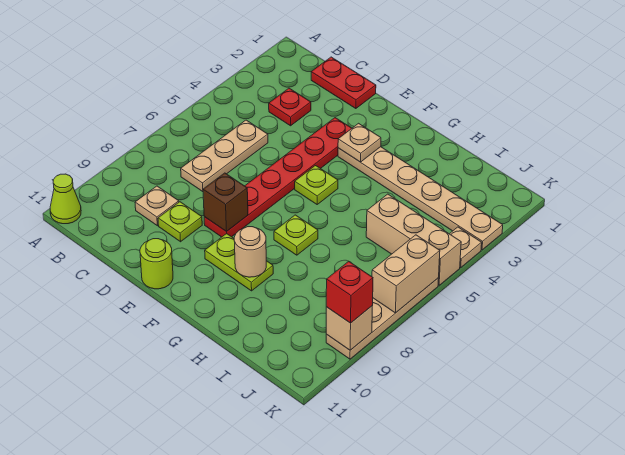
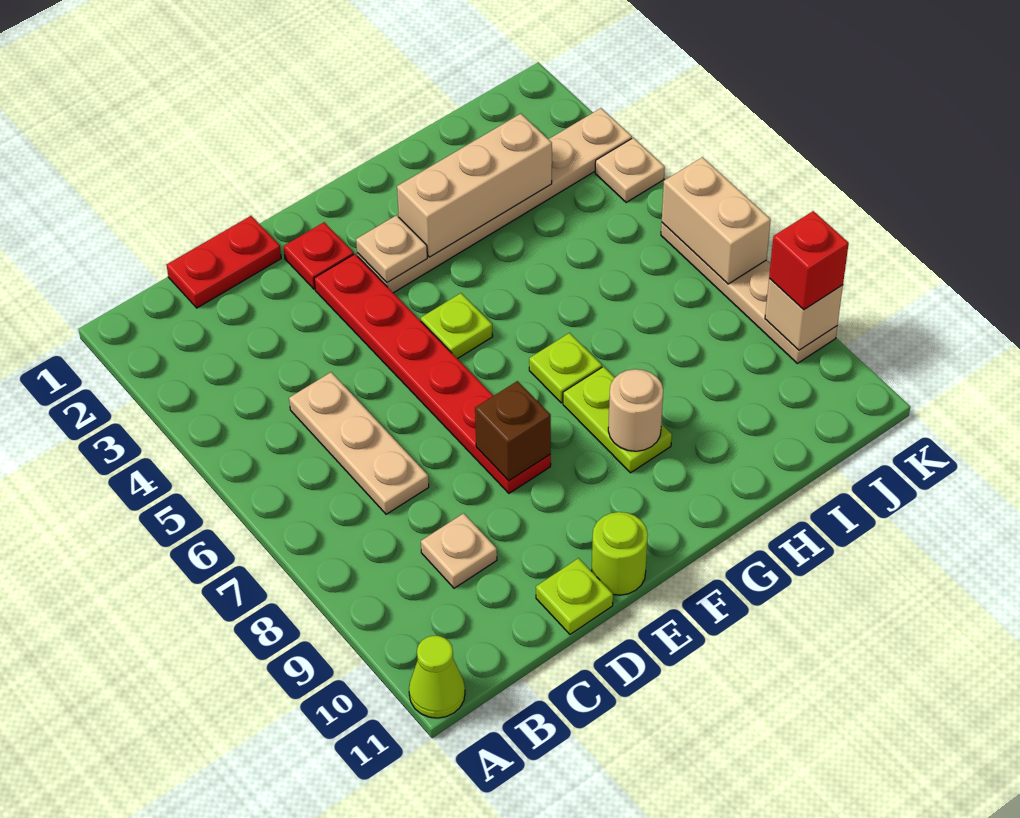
red plate C3 level 1 -> red plate E2 level 1
lime plate D9 level 1 -> lime plate D11 level 1
lime plate F9:G9 level 1 -> lime plate G8:G9 level 1
tan brick I5:K5 level 1 -> tan brick G3:I3 level 2

